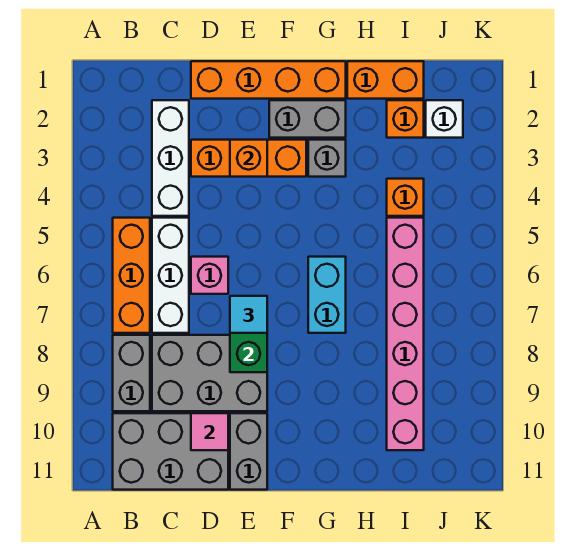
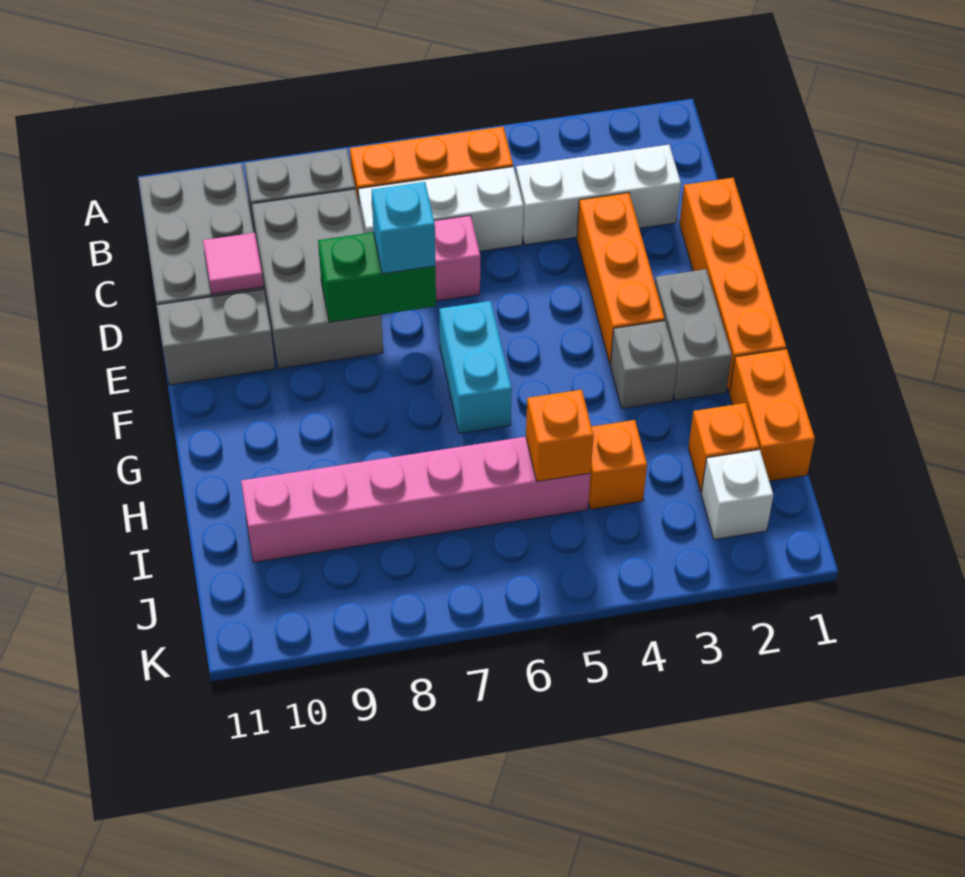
orange brick E3 level 2 -> orange brick I5 level 2
cyan tile E7 level 3 -> cyan brick E7 level 3
cyan brick G6:G7 level 1 -> cyan brick F6:G6 level 1

